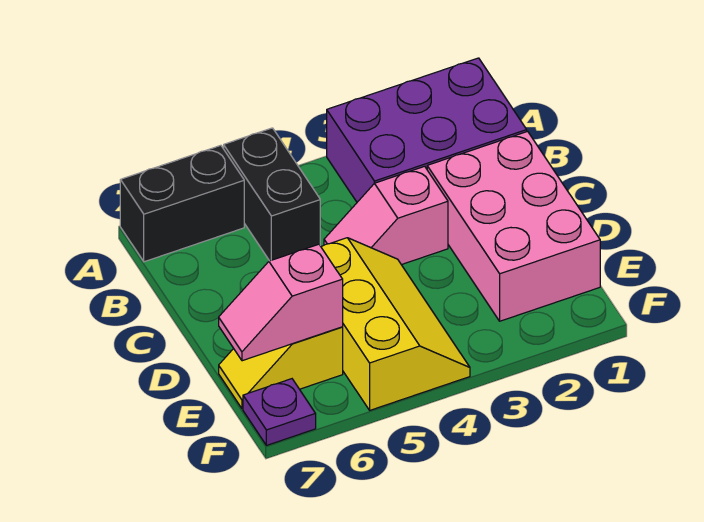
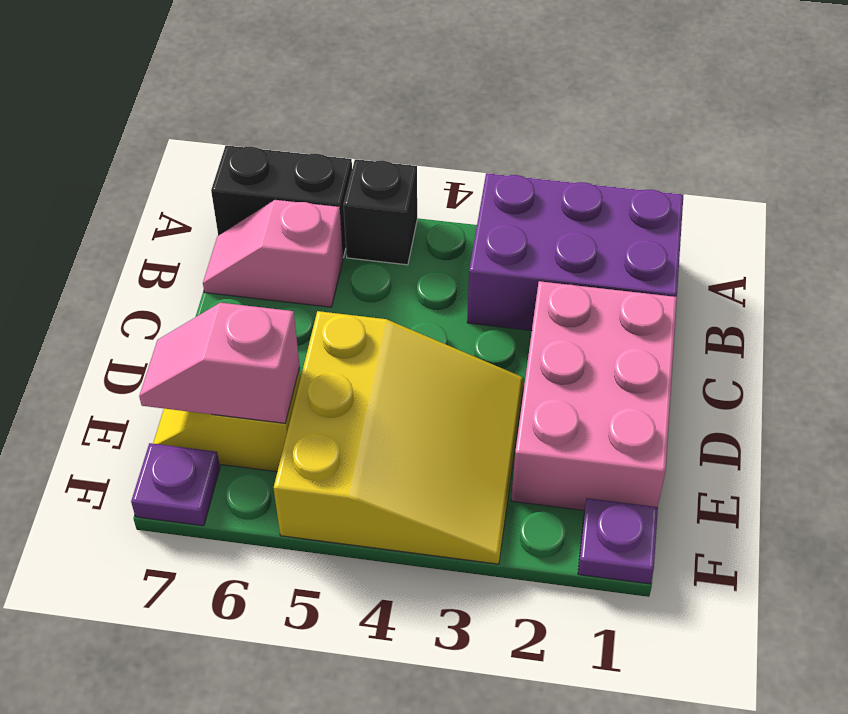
black brick A5:B5 level 1 -> black brick A5 level 1
pink slope C3:C4 level 1 top 3 -> pink slope B6:B7 level 1 top 6
yellow slope D4:F5 level 1 top 5 -> yellow slope D3:F5 level 1 top 5
none -> purple plate F1 level 1

